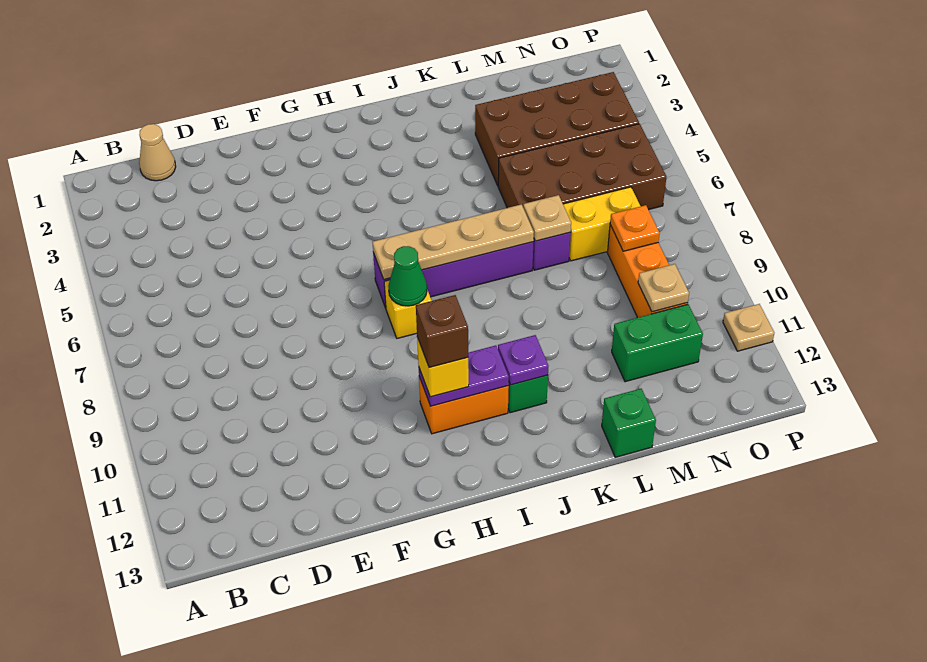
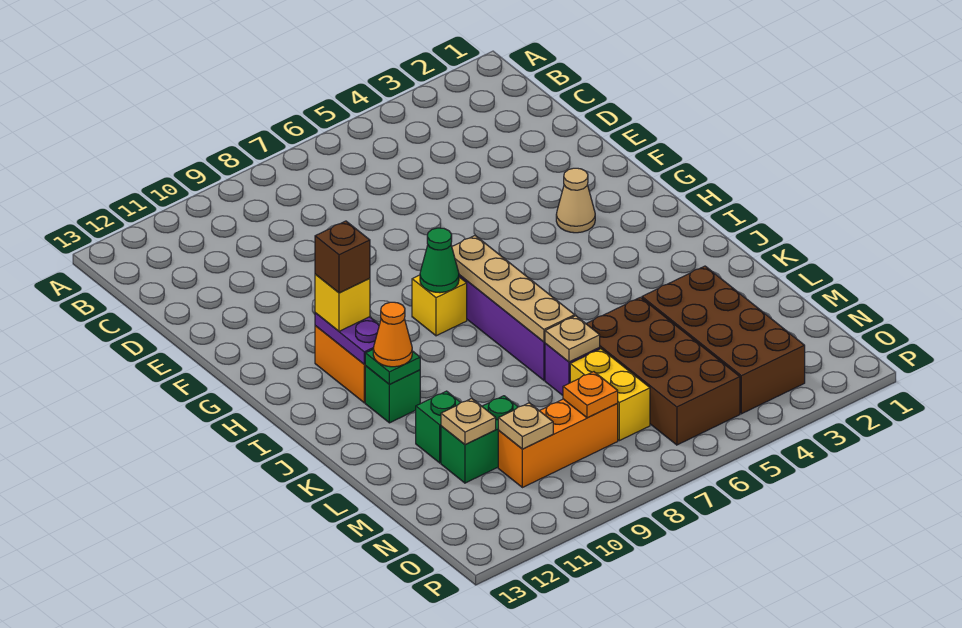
tan cone C1 level 1 -> tan cone G3 level 1
purple plate J11 level 2 -> green plate J11 level 2
none -> orange cone J11 level 3
green brick L13 level 1 -> green brick L11 level 1
green brick M11:N11 level 1 -> green brick M10:M11 level 1
tan plate P11 level 1 -> tan plate M11 level 2

